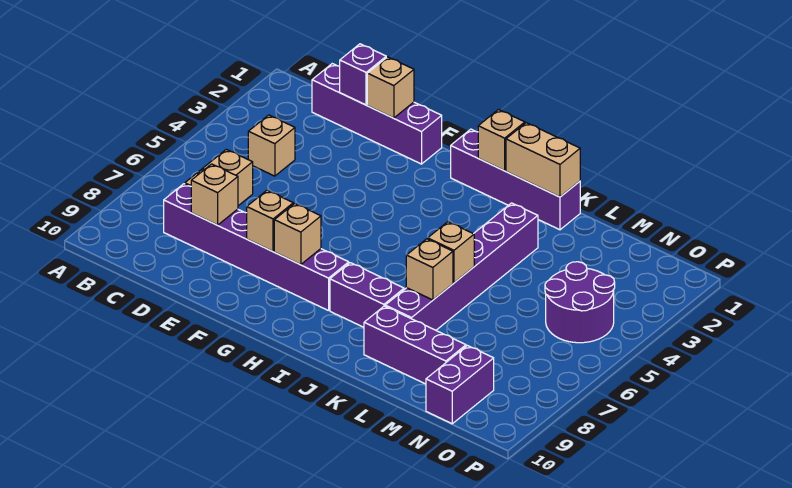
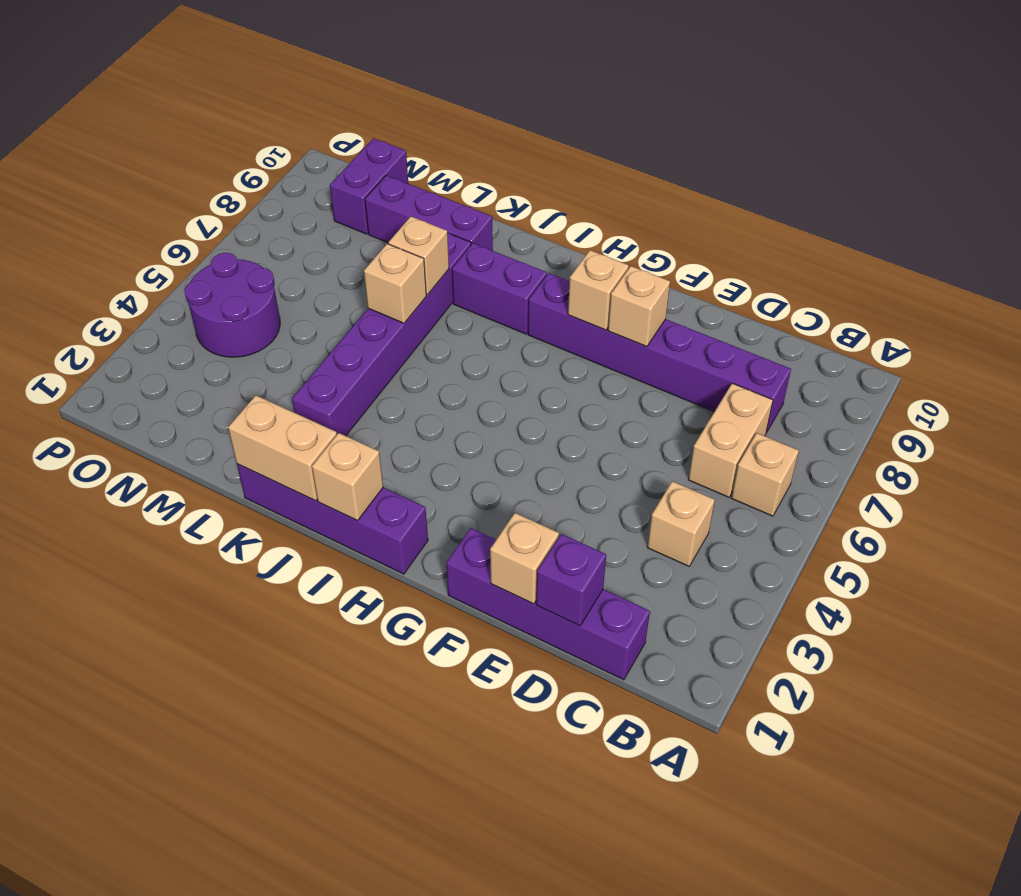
tan brick D8 level 2 -> tan brick B6 level 1

